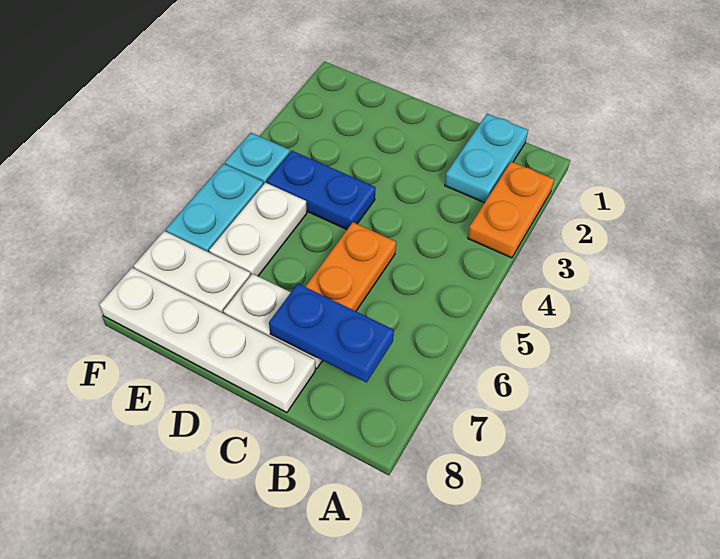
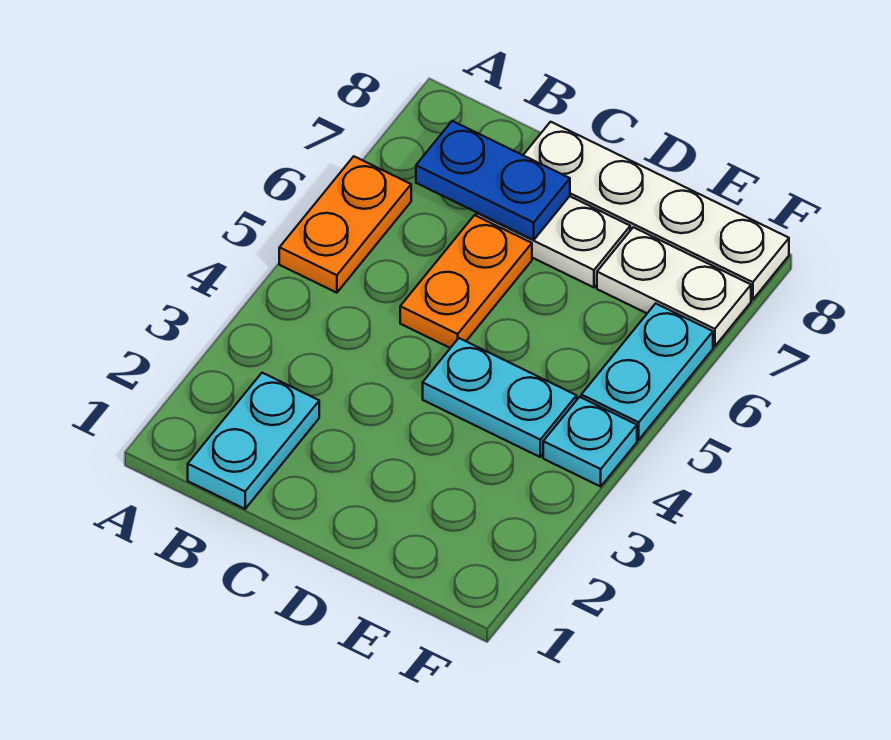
orange plate A2:A3 level 1 -> orange plate A5:A6 level 1
blue plate D4:E4 level 1 -> cyan plate D4:E4 level 1
white plate E5:E6 level 1 -> none

